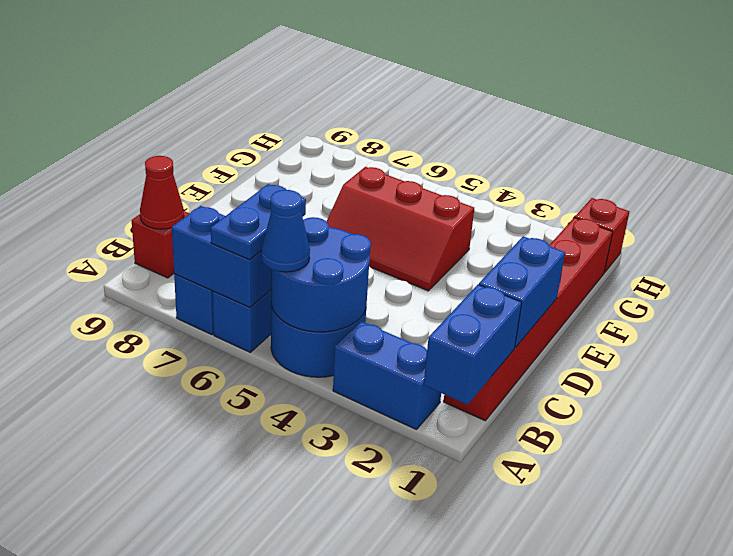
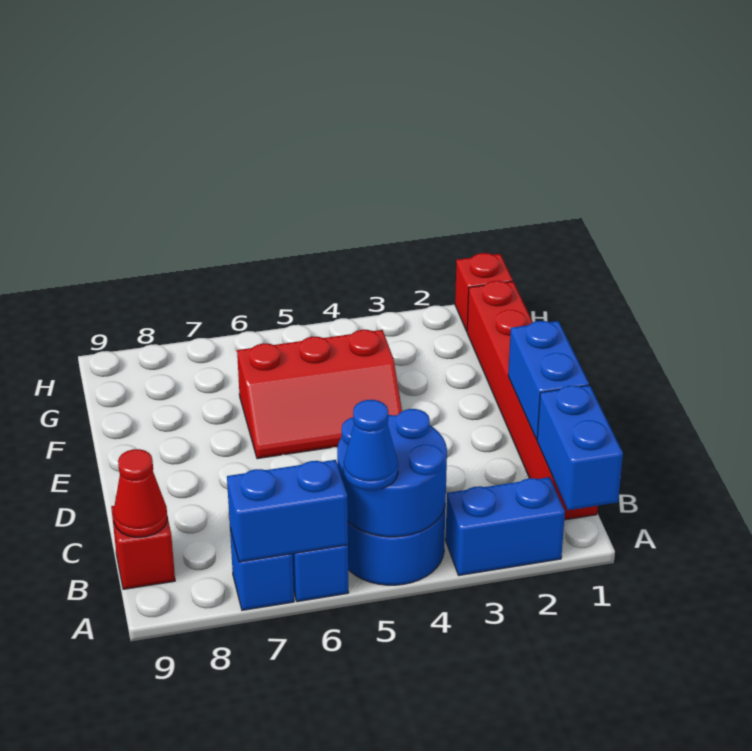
blue plate A6:B6 level 3 -> none

